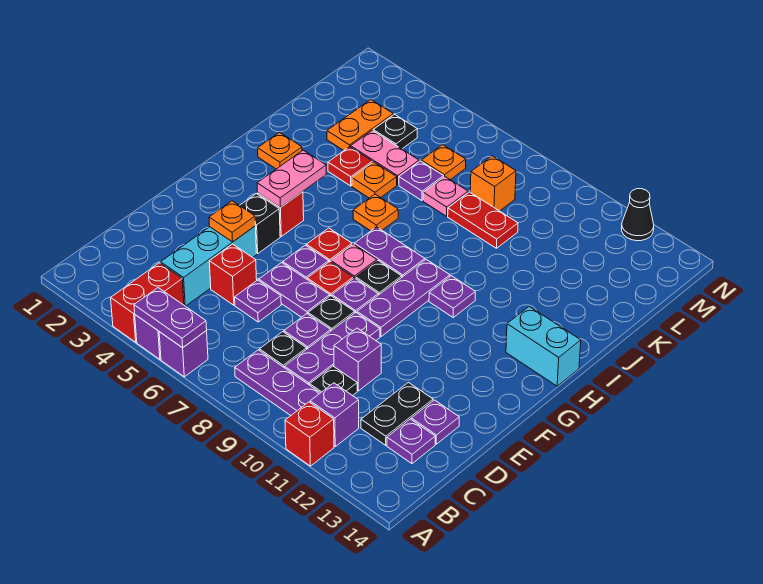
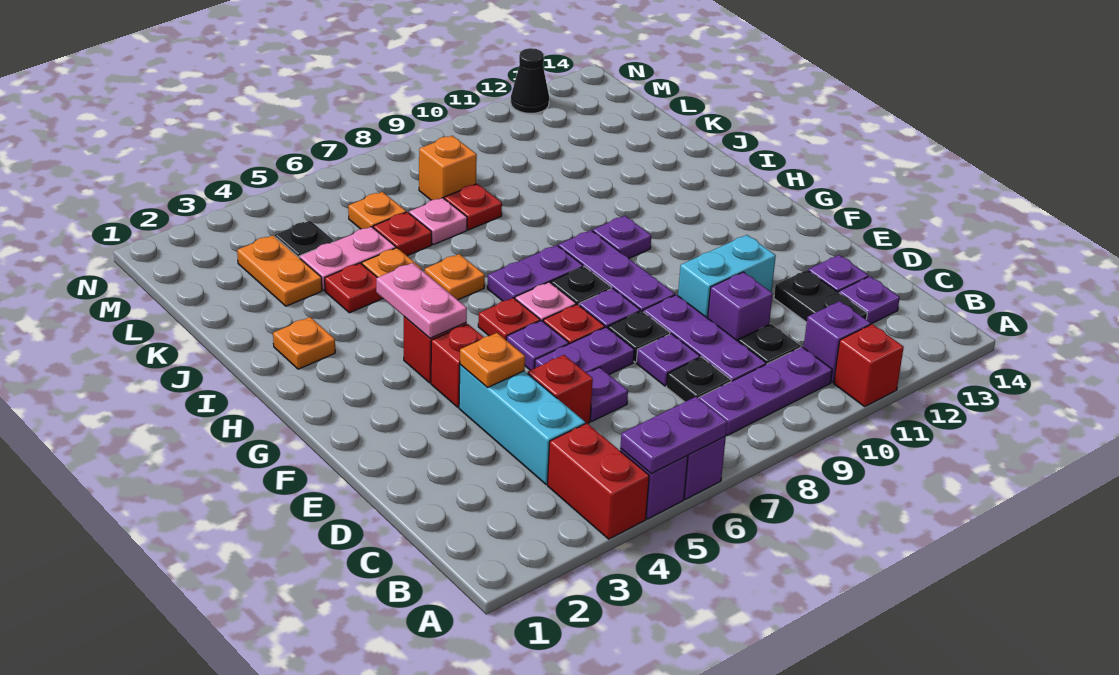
black brick F4 level 1 -> red brick F4 level 1
cyan brick H13:H14 level 1 -> cyan brick E10:E11 level 1
purple plate K6 level 1 -> red plate K6 level 1
red plate K8:K9 level 1 -> red plate K8 level 1

